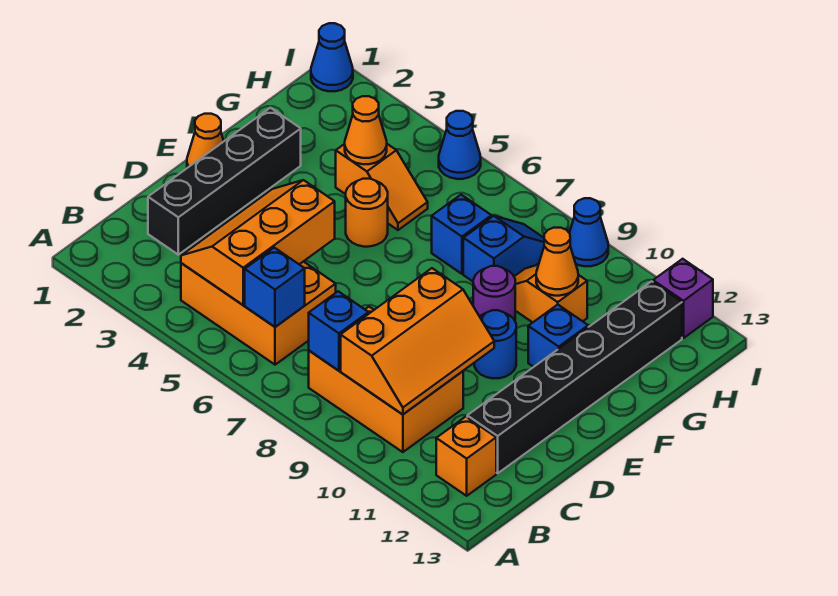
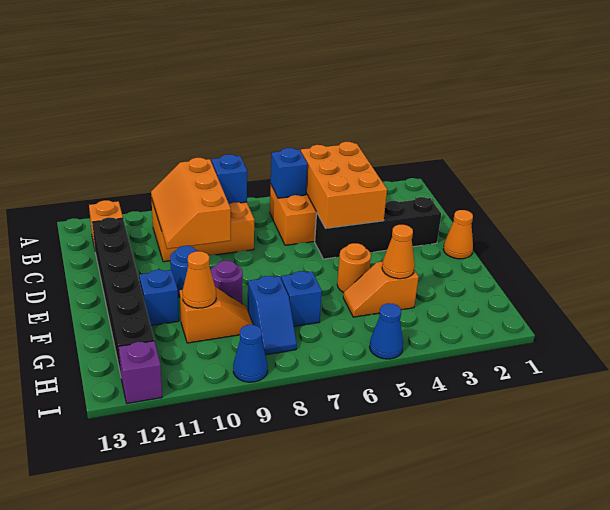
orange slope B4:D5 level 2 top 5 -> orange brick B4:D5 level 2
black brick C2:F2 level 1 -> black brick D2:D5 level 1
blue cone I1 level 1 -> none

